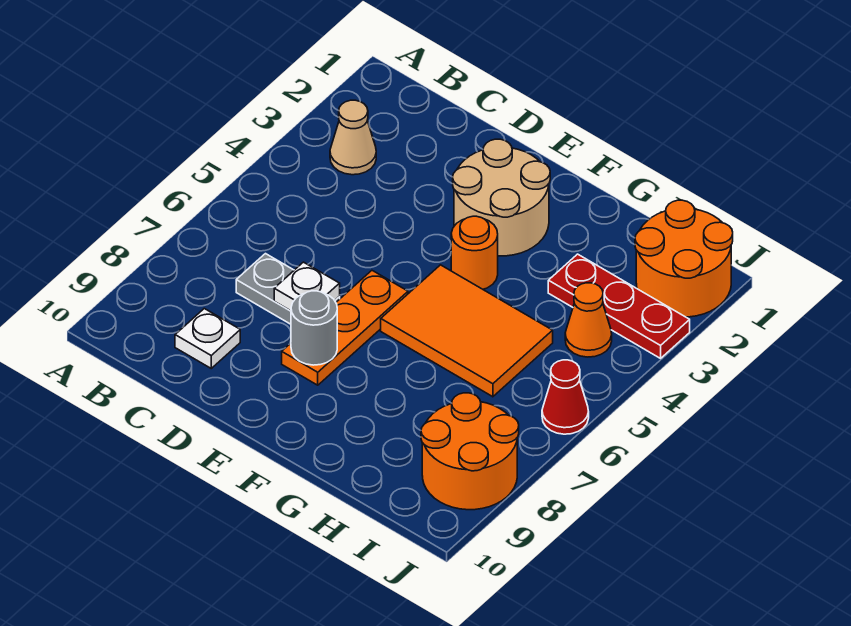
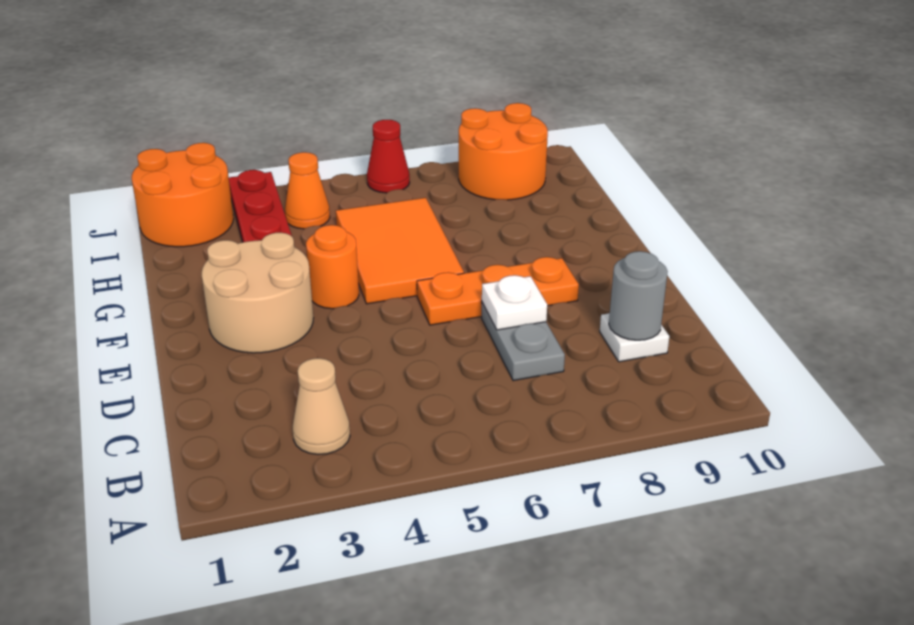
grey round brick E8 level 2 -> grey round brick C9 level 2

